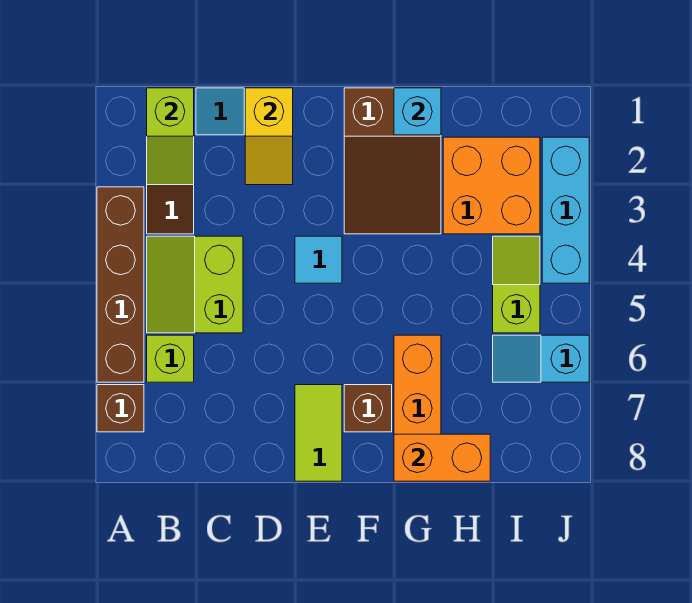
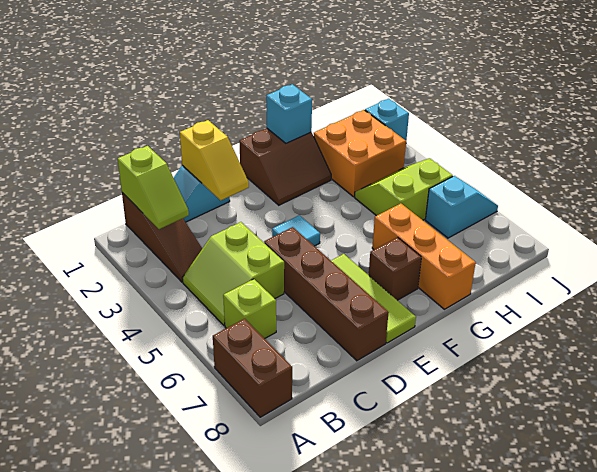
brown brick A3:A6 level 1 -> brown brick D5:D8 level 1
brown brick A7 level 1 -> brown brick A7:A8 level 1
lime tile E7:E8 level 1 -> lime tile E6:E8 level 1
brown slope F1:G3 level 1 top 1 -> brown slope F1:G2 level 1 top 1
orange brick G8:H8 level 2 -> none
lime slope I4:I5 level 1 top 5 -> lime slope H4:I5 level 1 top 5
cyan slope I6:J6 level 1 top J -> cyan slope I6:J6 level 1 top I
cyan brick J2:J4 level 1 -> cyan brick J2 level 1

